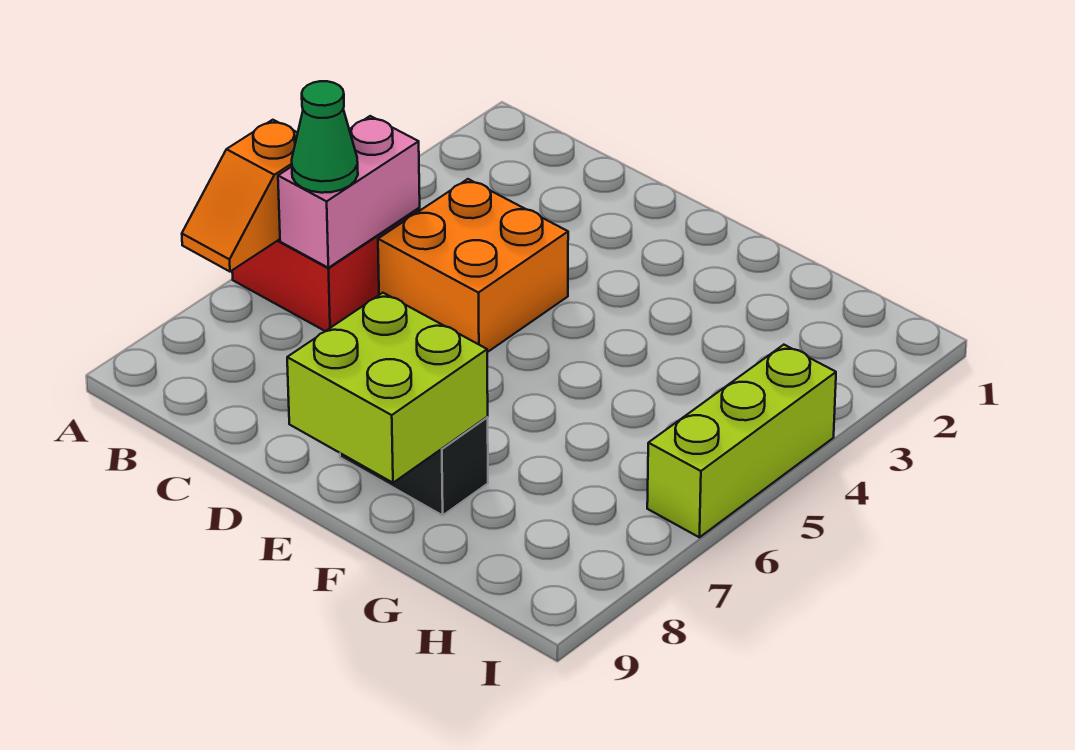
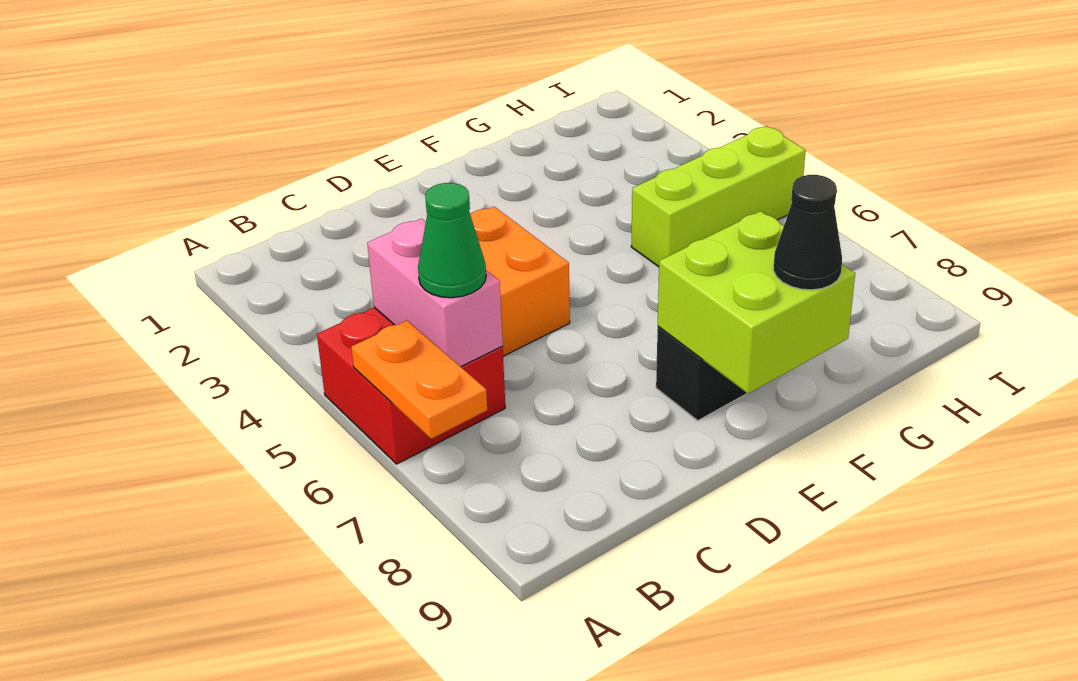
orange slope A6:A7 level 2 top 6 -> orange plate A6:A7 level 2
none -> black cone F9 level 3
lime brick I4:I6 level 1 -> lime brick G5:I5 level 1

